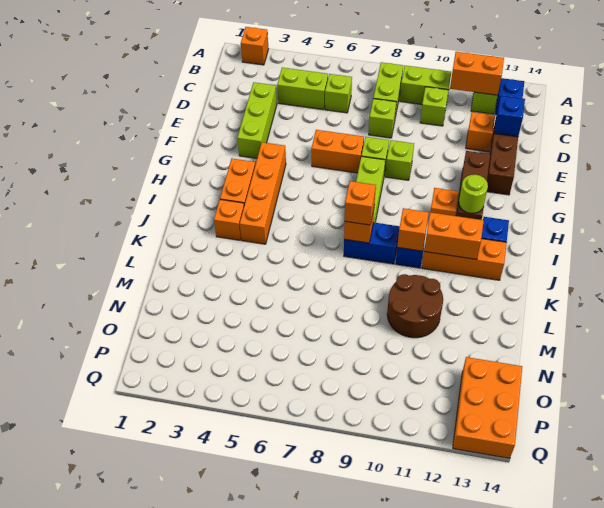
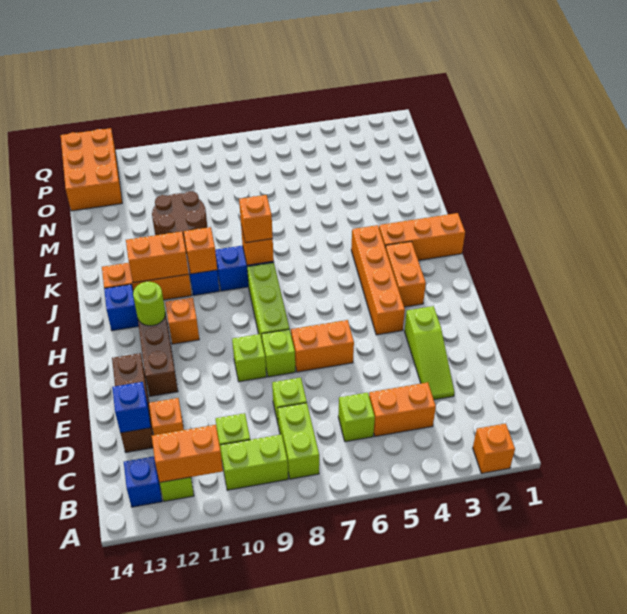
lime brick C4:C5 level 1 -> orange brick C4:C5 level 1
lime brick D3:F3 level 1 -> lime slope D3:F3 level 1 top F
orange brick J3 level 1 -> orange brick J1:J3 level 1

